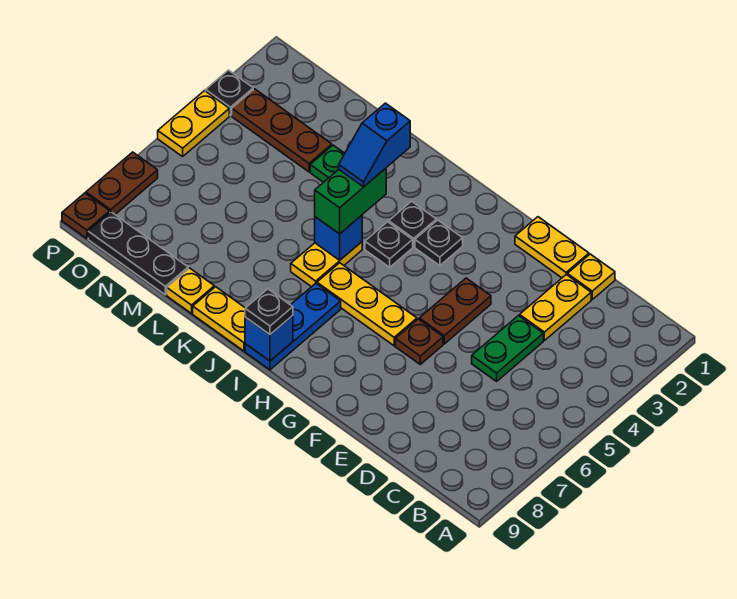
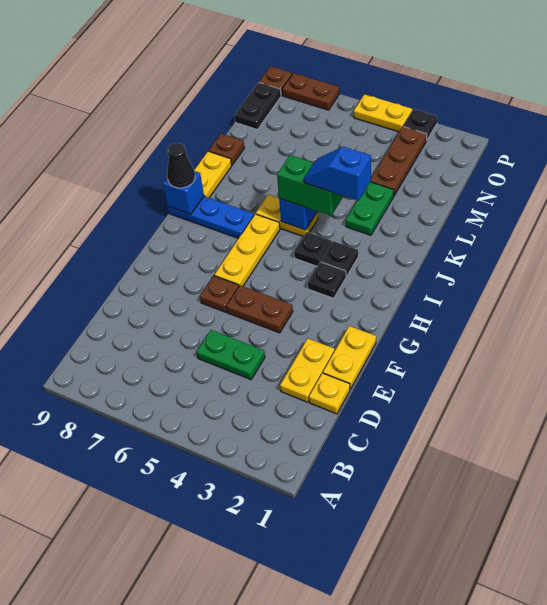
yellow plate D2:D3 level 1 -> yellow plate D2:E2 level 1
black plate I9 level 3 -> black cone I9 level 3
yellow plate L9 level 1 -> brown plate L9 level 1
black plate M9:O9 level 1 -> black plate N9:O9 level 1

